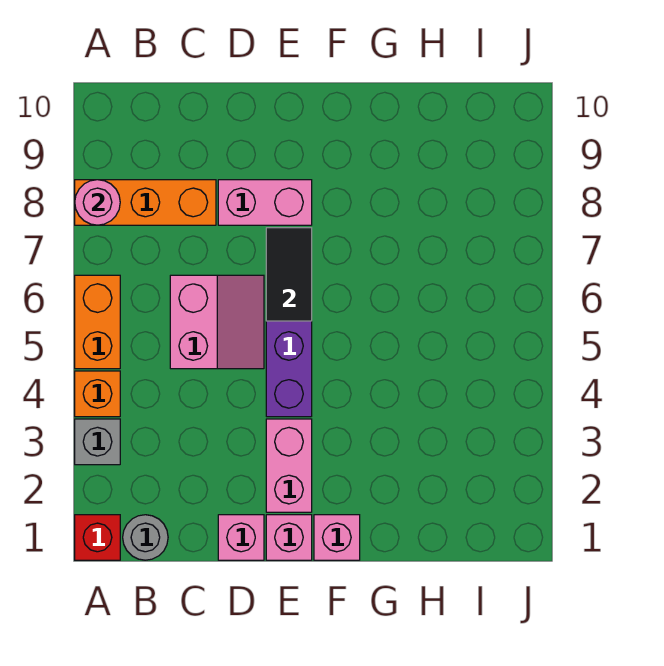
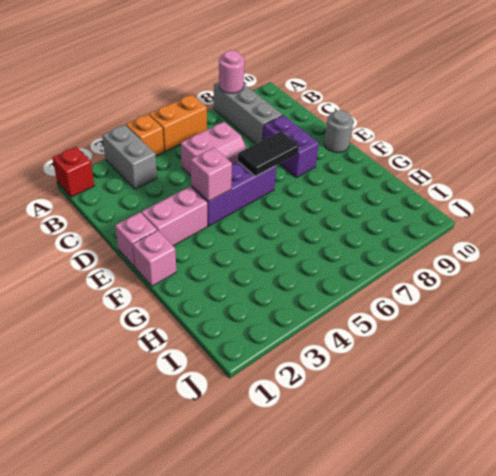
grey brick A3 level 1 -> grey brick A3:B3 level 1
orange brick A8:C8 level 1 -> grey brick A8:C8 level 1
grey round brick B1 level 1 -> grey round brick E10 level 1
pink brick D1 level 1 -> pink brick E4 level 2
pink brick D8:E8 level 1 -> purple brick D8:E8 level 1

